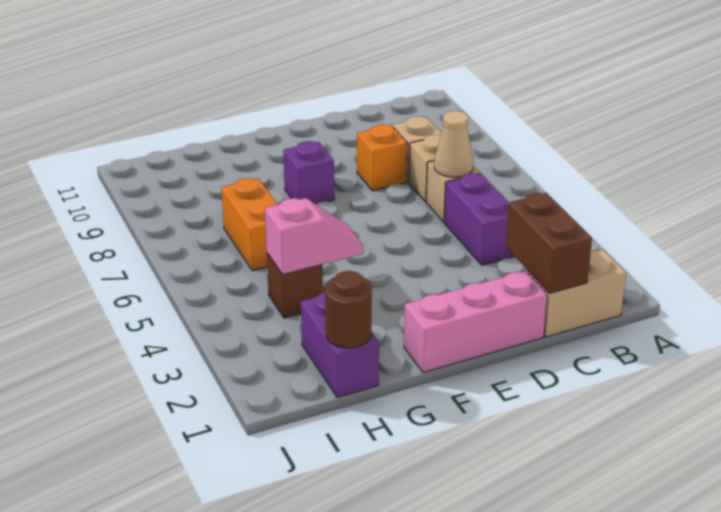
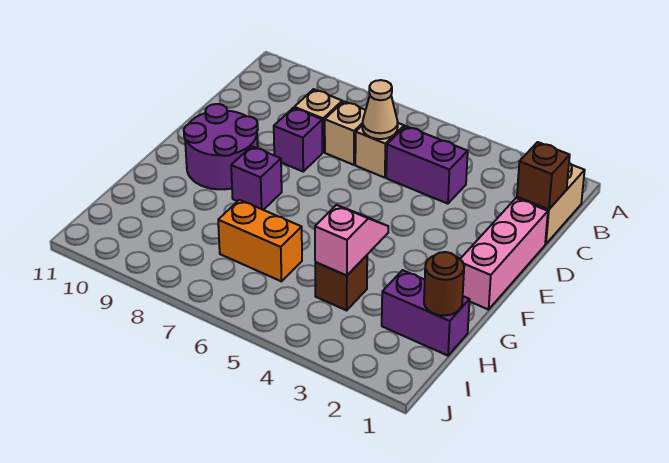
brown brick C1:C2 level 2 -> brown brick C1 level 2
orange brick D8 level 1 -> purple brick D8 level 1
none -> purple round brick E9:F10 level 1

